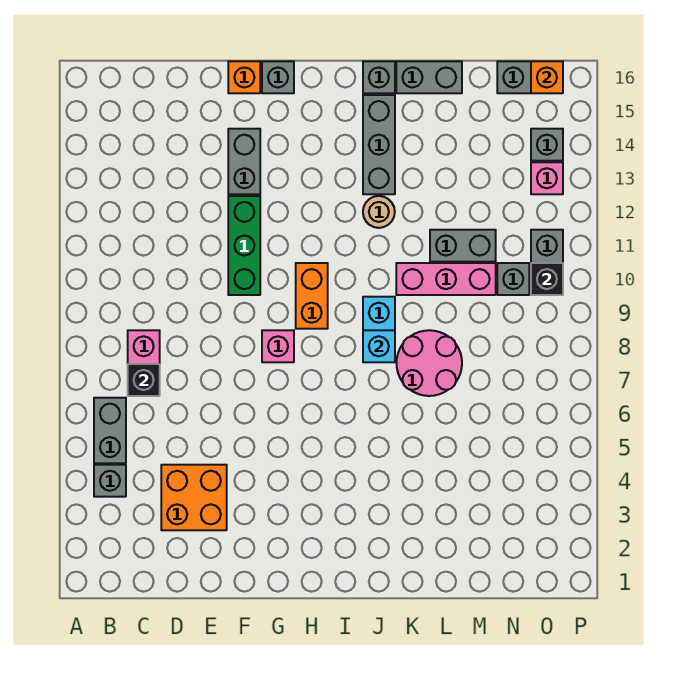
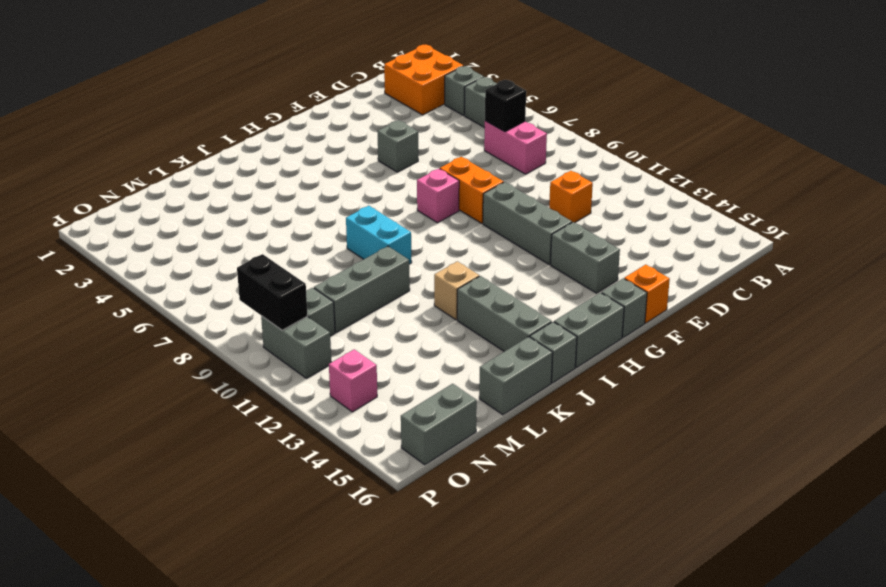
orange brick D3:E4 level 1 -> orange brick B2:C3 level 1
green brick F10:F12 level 1 -> grey brick F10:F12 level 1
orange brick H9:H10 level 1 -> orange brick F8:F9 level 1
cyan brick J8 level 2 -> none
tan round brick J12 level 1 -> tan brick J12 level 1
pink round brick K7:L8 level 1 -> none
pink brick K10:M10 level 1 -> grey brick K10:M10 level 1
grey brick L11:M11 level 1 -> grey brick H16:I16 level 1
black brick O10 level 2 -> black brick O9:O10 level 2
grey brick O14 level 1 -> grey brick F5 level 1
orange brick O16 level 2 -> orange brick D11 level 1

